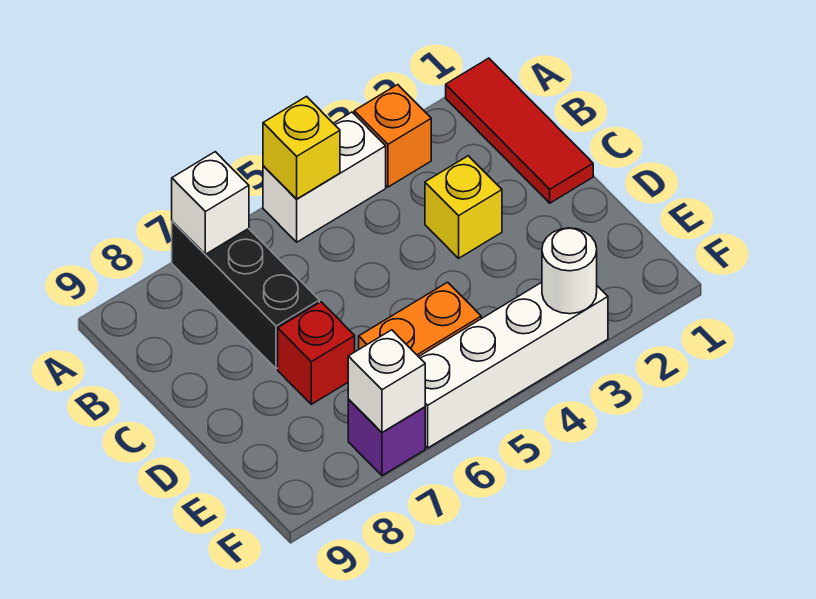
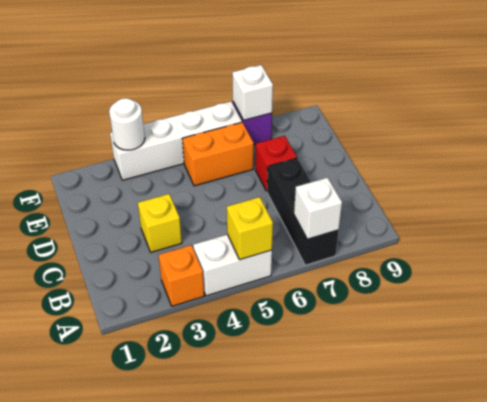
red tile A1:C1 level 1 -> none

